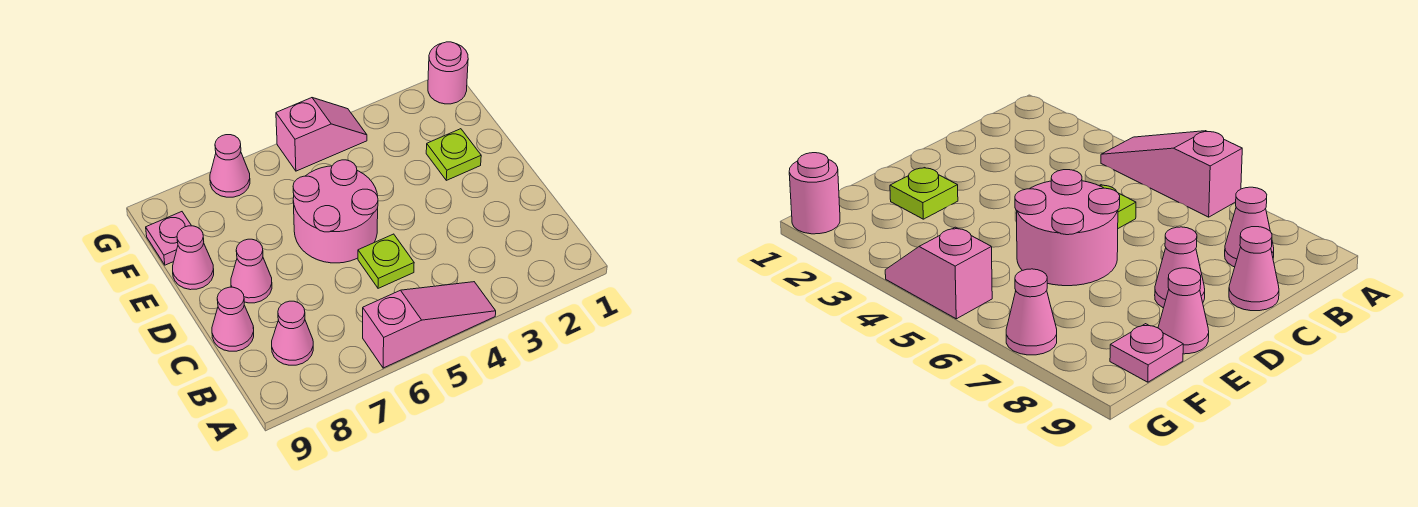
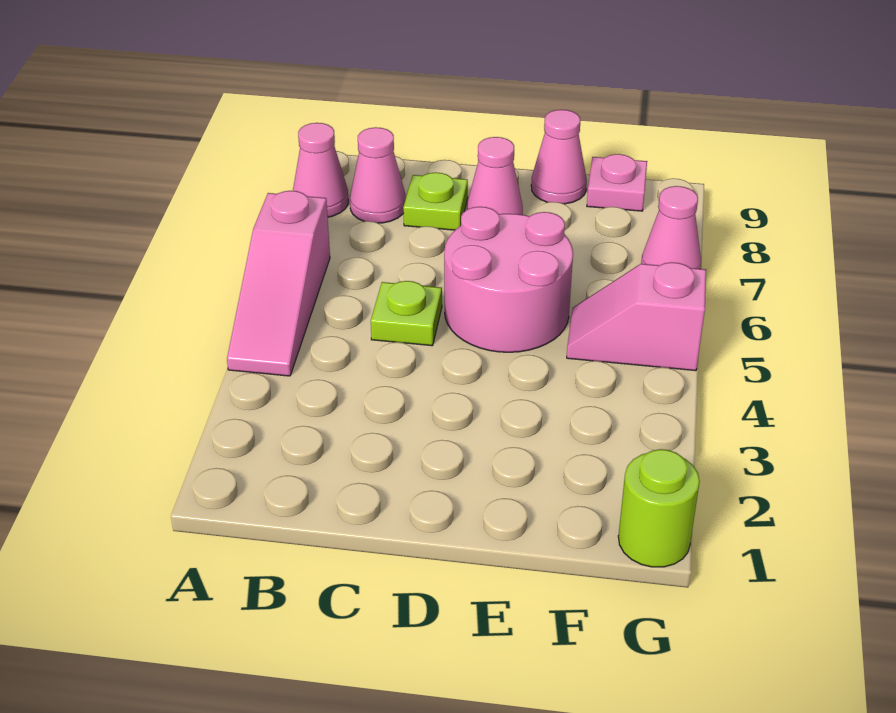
pink cone C9 level 1 -> pink cone A8 level 1
lime plate E2 level 1 -> lime plate C8 level 1
pink round brick G1 level 1 -> lime round brick G1 level 1
pink slope G4:G5 level 1 top 5 -> pink slope F5:G5 level 1 top G

